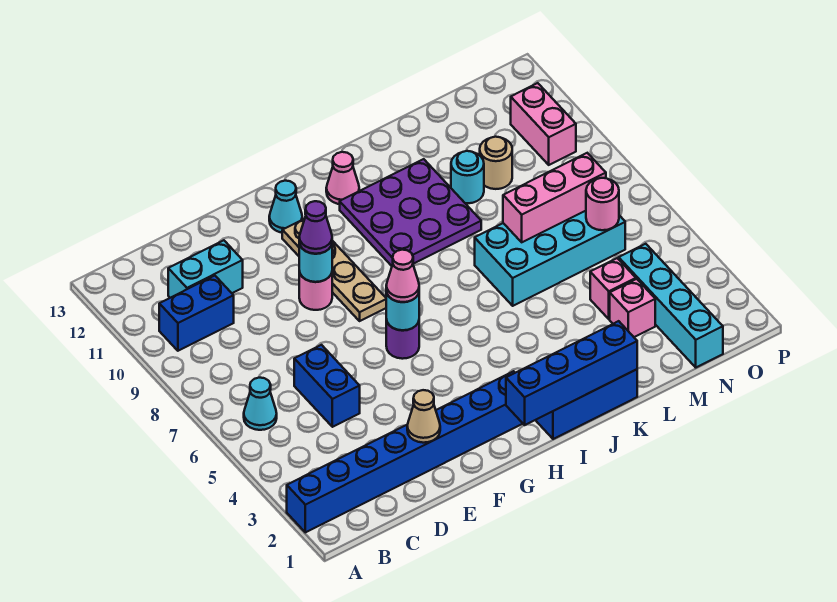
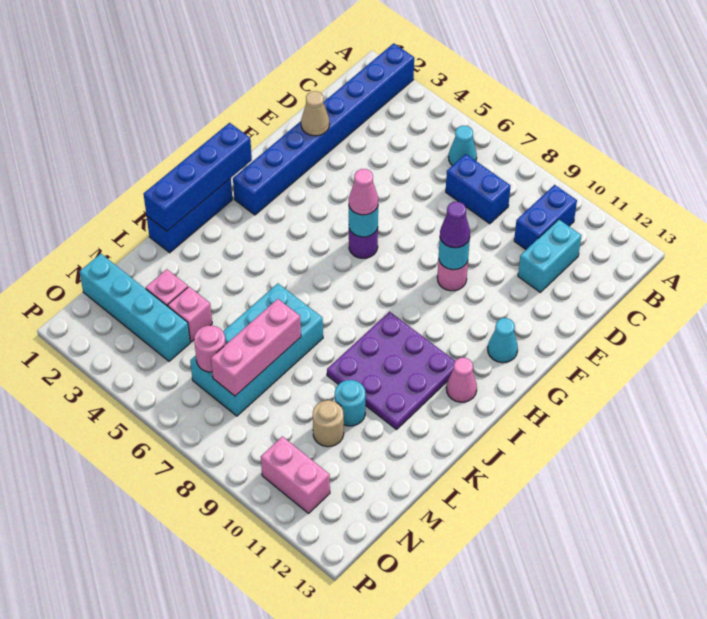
blue brick D5:D6 level 1 -> blue brick C7:C8 level 1
tan plate G8:G11 level 1 -> none

